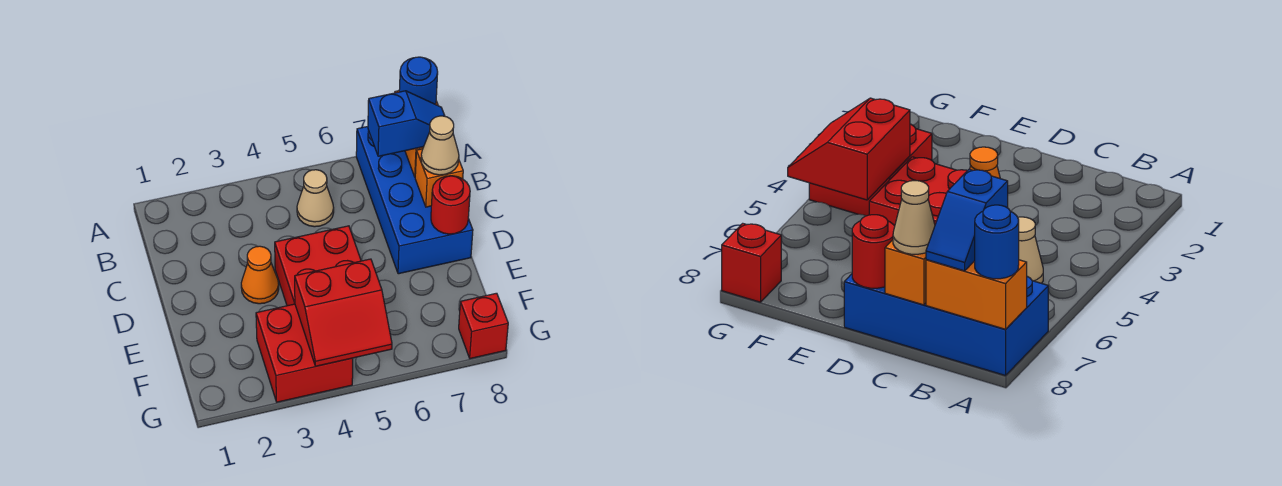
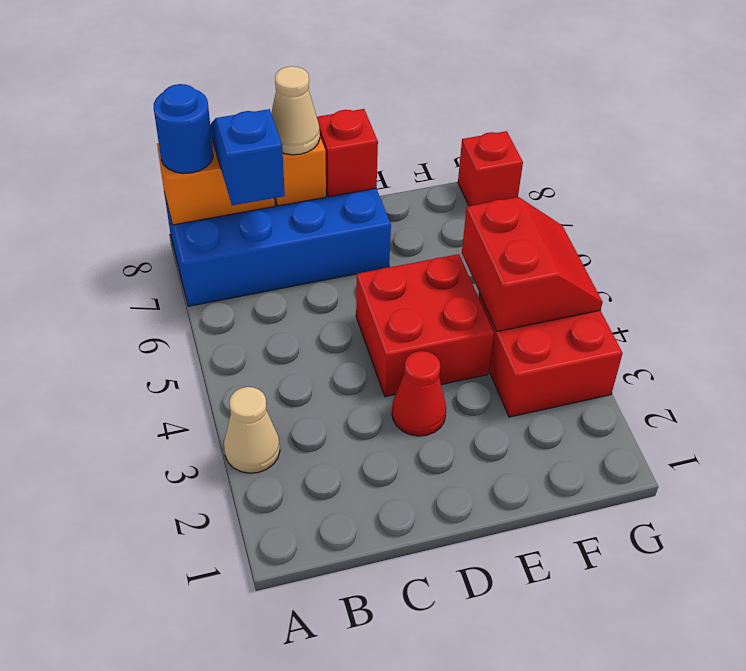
tan cone B5 level 1 -> tan cone A3 level 1
orange cone D3 level 1 -> red cone D3 level 1
red round brick D8 level 2 -> red brick D8 level 2

